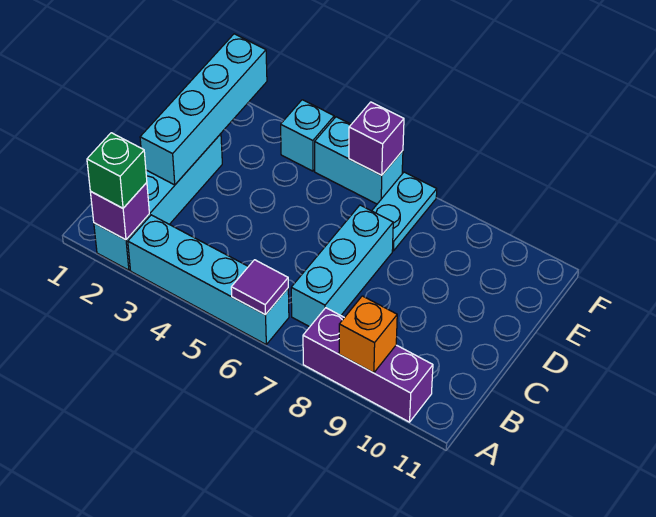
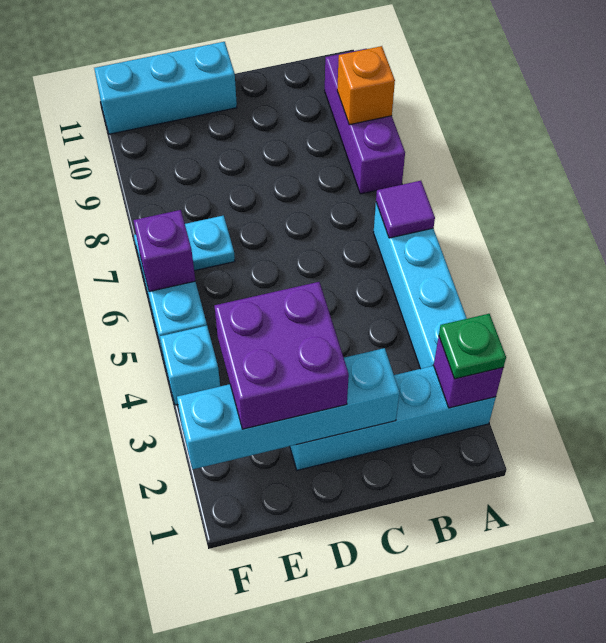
green brick A2 level 3 -> green plate A2 level 3
cyan brick B7:D7 level 1 -> cyan brick D11:F11 level 1
none -> purple brick D2:E3 level 3

